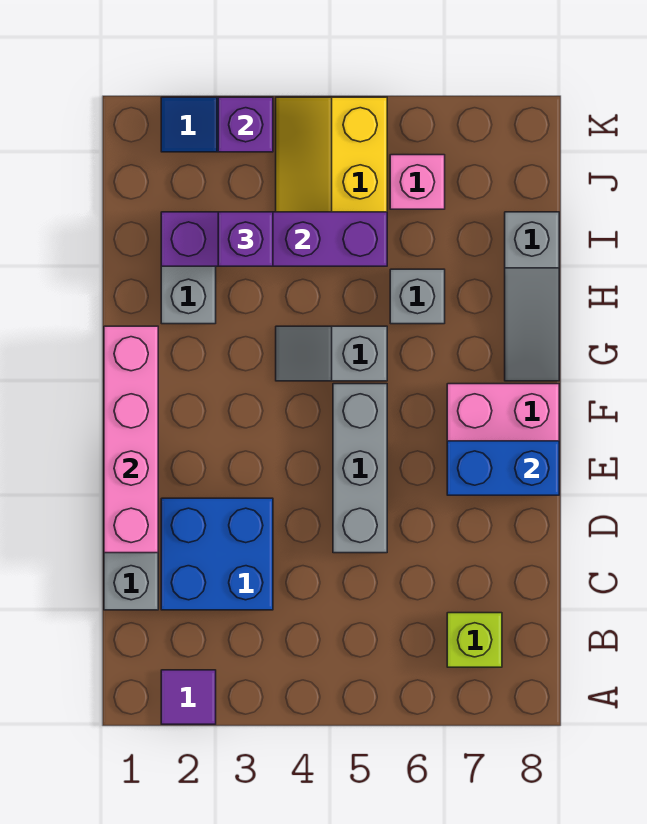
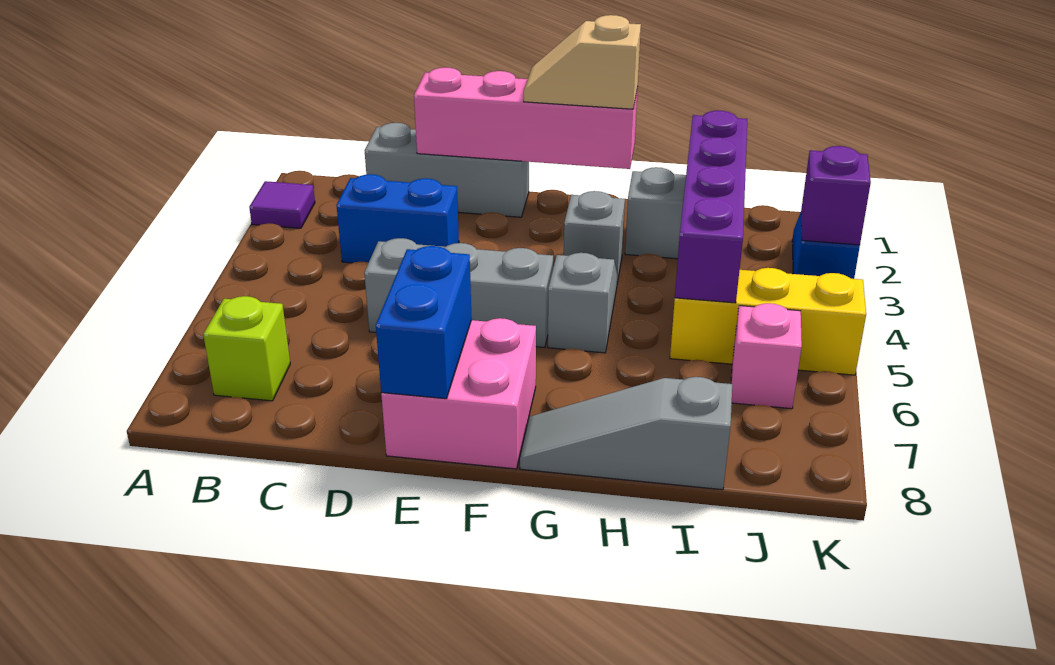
blue brick C2:D3 level 1 -> blue brick C3:D3 level 1
none -> tan slope F1:G1 level 3 top G
grey brick H6 level 1 -> grey brick G3 level 1
purple brick I3 level 3 -> none

